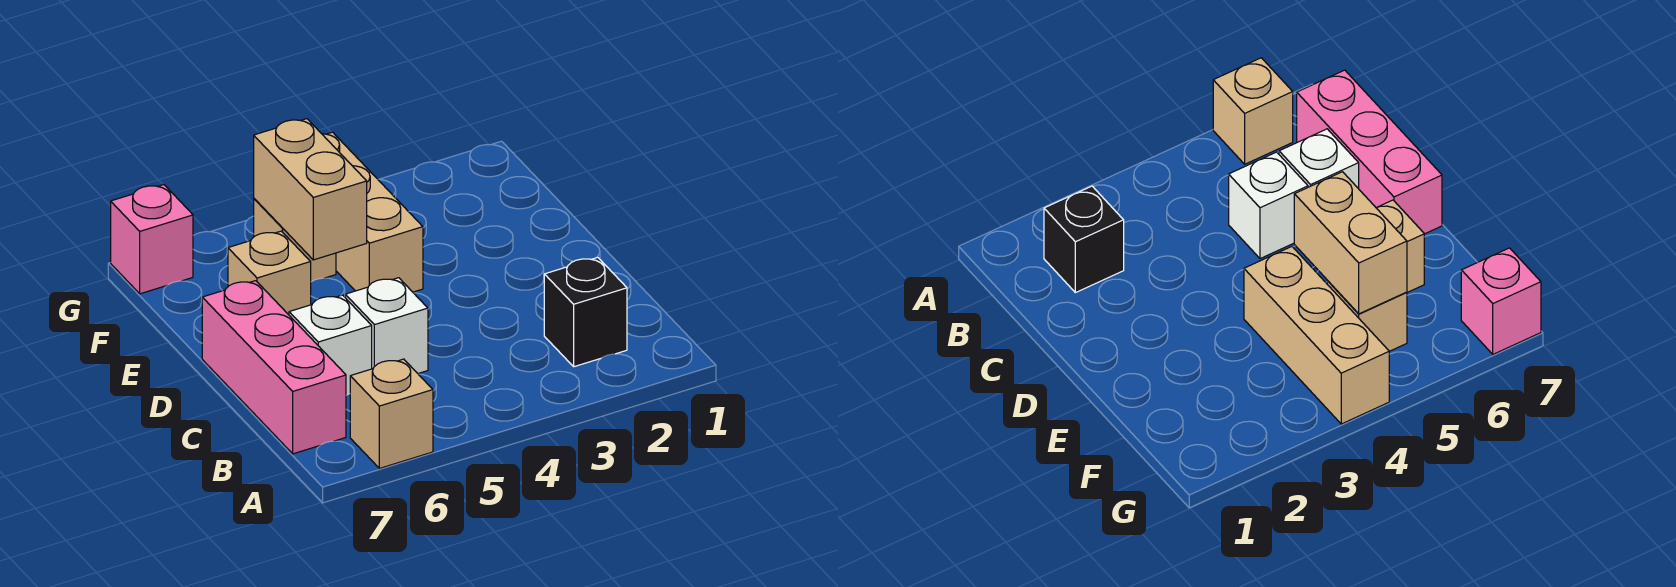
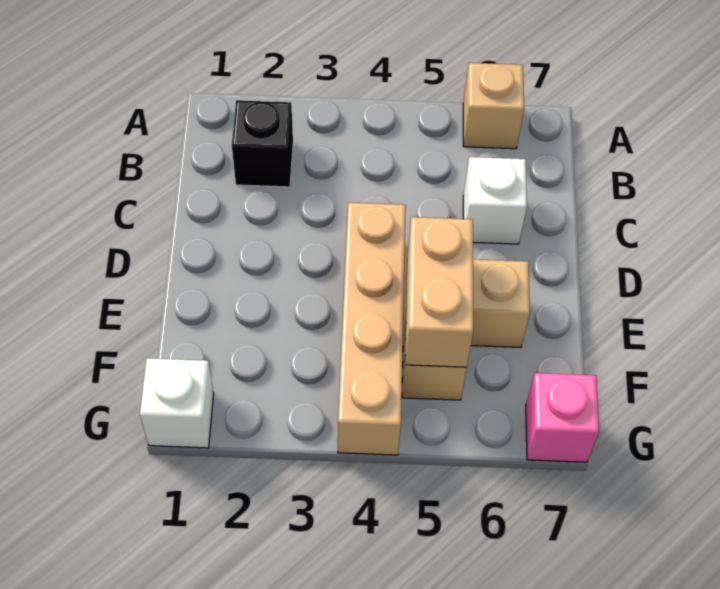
pink brick B7:D7 level 1 -> none
white brick C5 level 1 -> white brick G1 level 1
tan brick E4:G4 level 1 -> tan brick D4:G4 level 1

